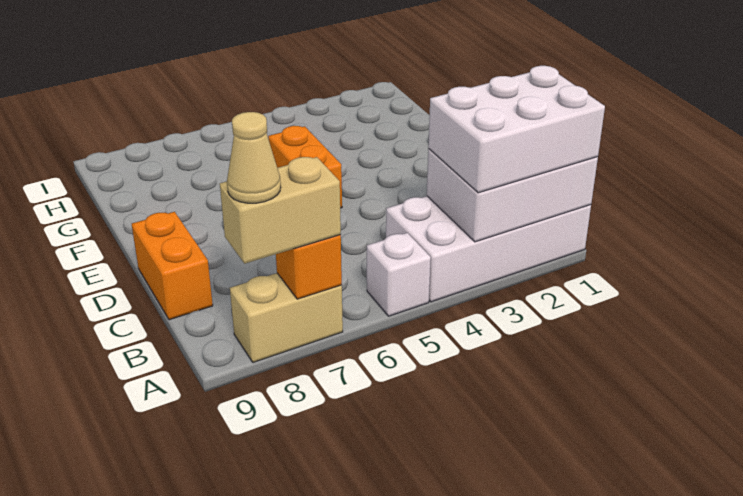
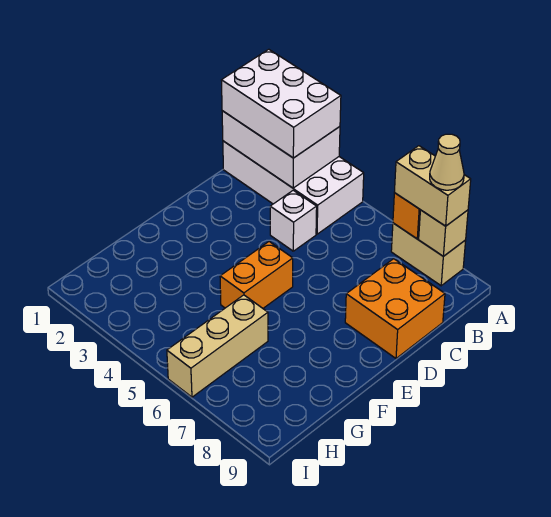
white brick A5 level 1 -> white brick C4 level 1
none -> tan brick A8 level 2
orange brick C9:D9 level 1 -> orange brick C8:D9 level 1
none -> tan brick G6:I6 level 1

